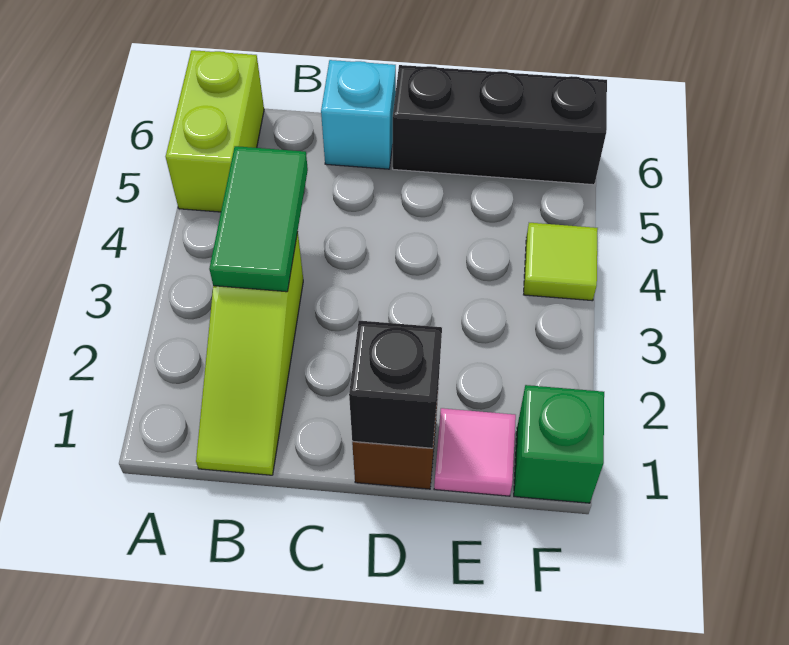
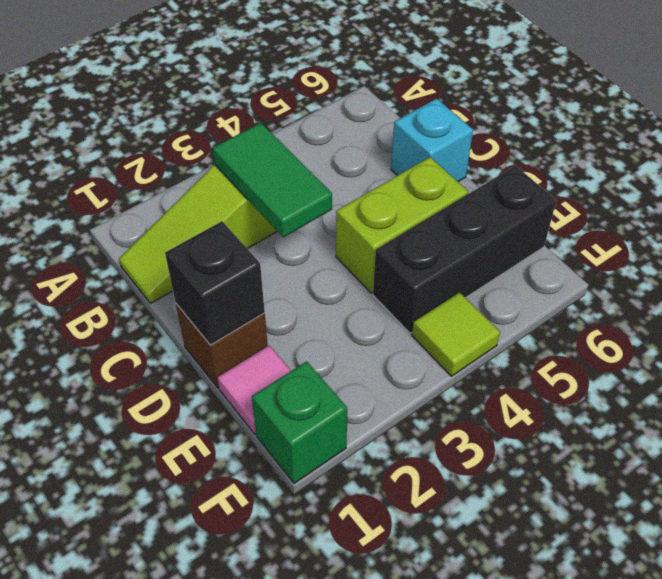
lime brick A5:A6 level 1 -> lime brick D4:D5 level 1
green tile B3:B4 level 2 -> green tile B3:C3 level 2
black brick D6:F6 level 1 -> black brick E4:E6 level 1

